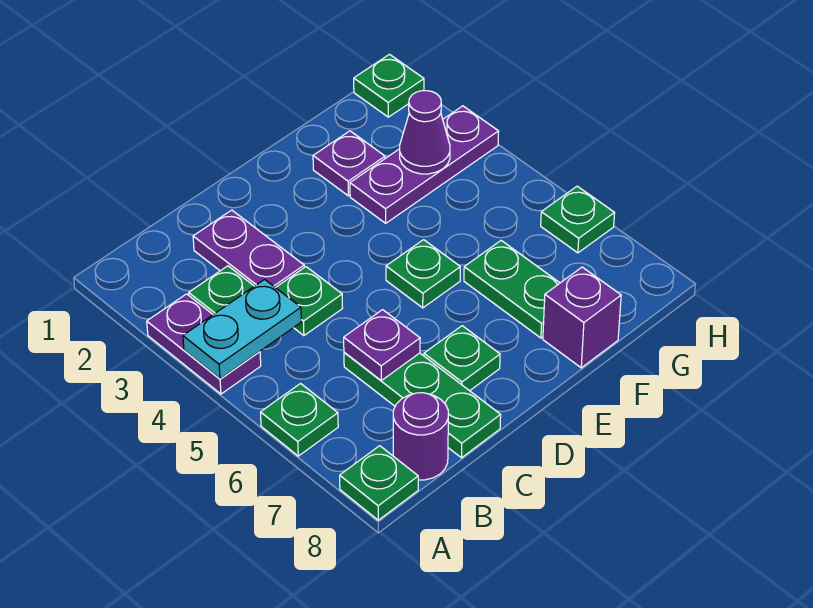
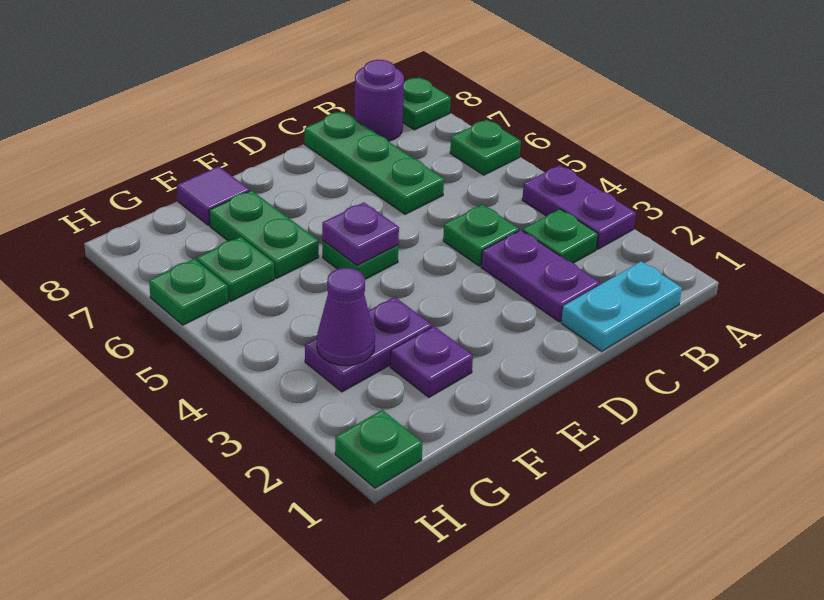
cyan plate A4:B4 level 2 -> cyan plate B1:C1 level 1
purple plate C6 level 2 -> purple plate E5 level 2
green plate D7 level 1 -> green plate G6 level 1
purple plate F3:H3 level 1 -> purple plate F3:G3 level 1
purple brick F8 level 1 -> purple tile F8 level 1

